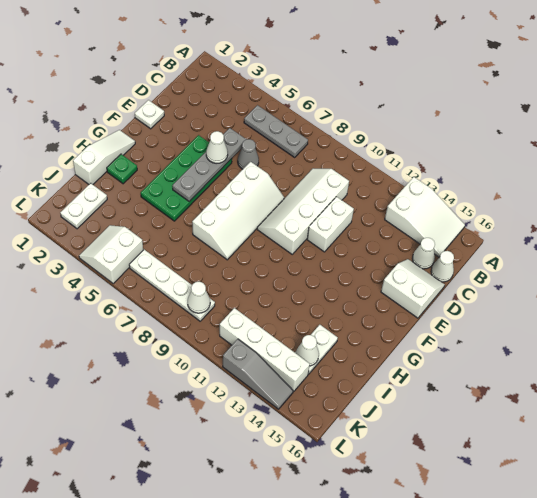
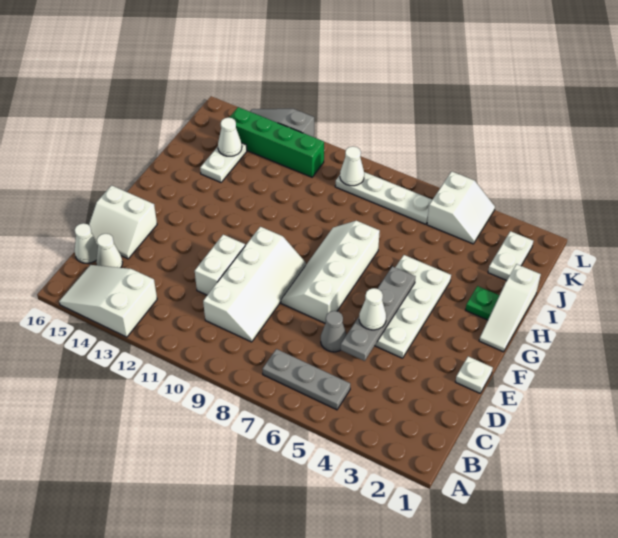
green plate E4:H5 level 1 -> white plate E4:H5 level 1
white brick K11:K14 level 1 -> green brick K11:K14 level 1

